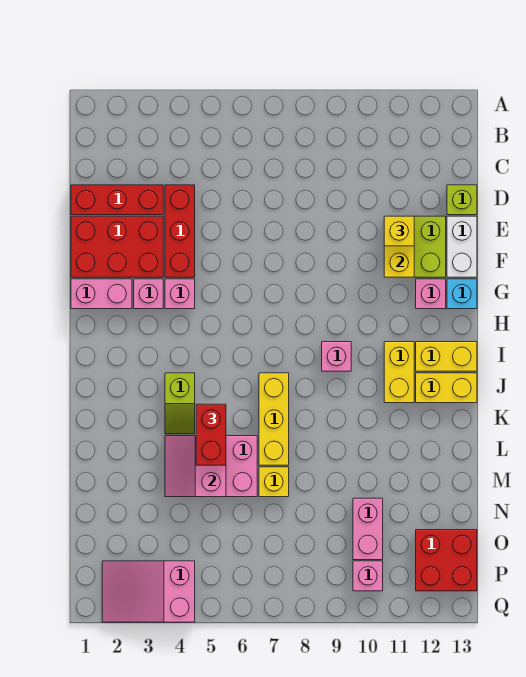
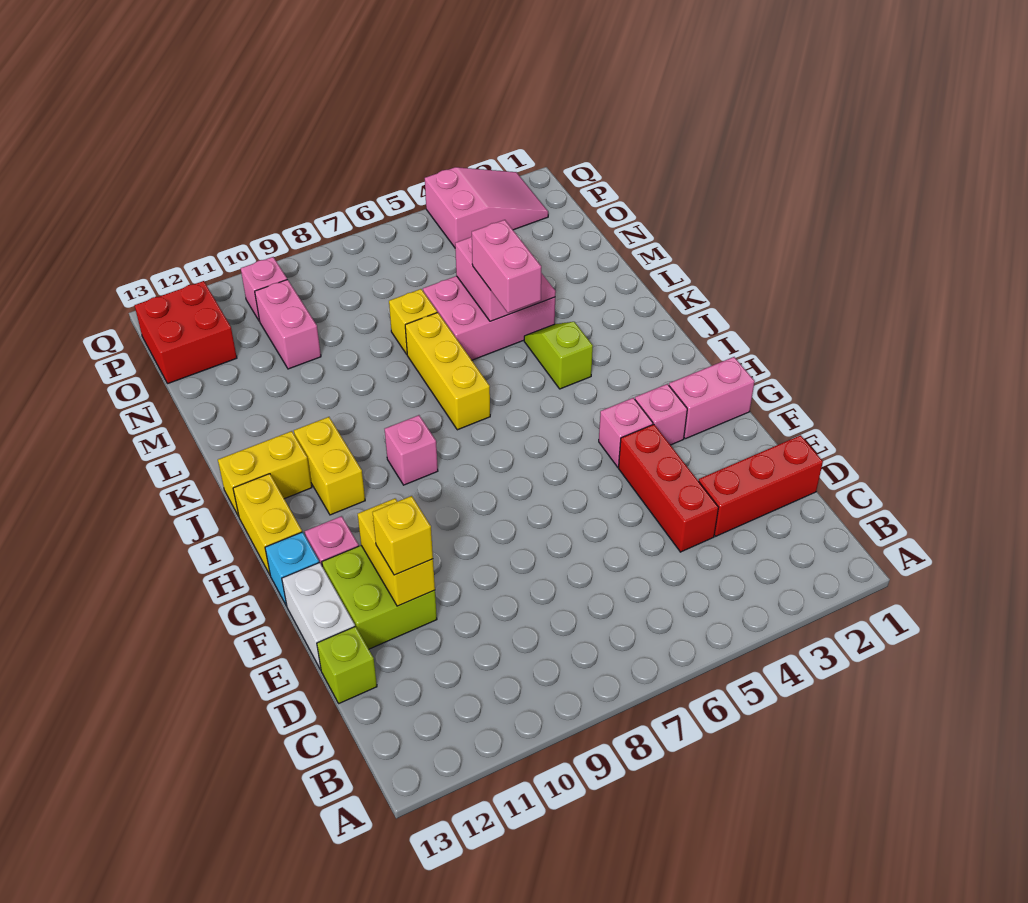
red brick E1:F3 level 1 -> none
yellow brick I12:I13 level 1 -> yellow brick H13:I13 level 1
red brick K5:L5 level 3 -> pink brick K5:L5 level 3

